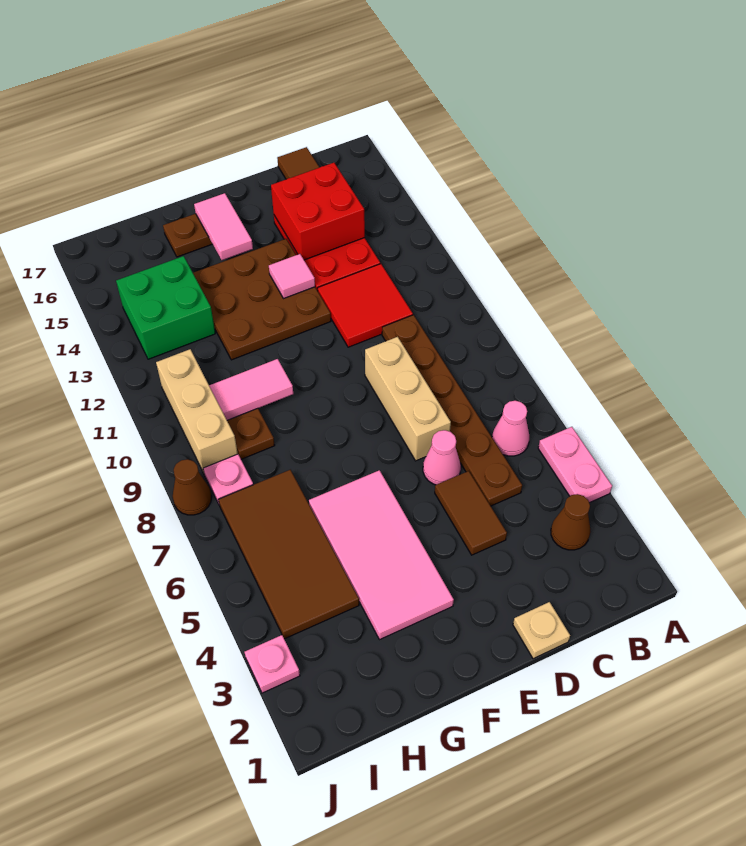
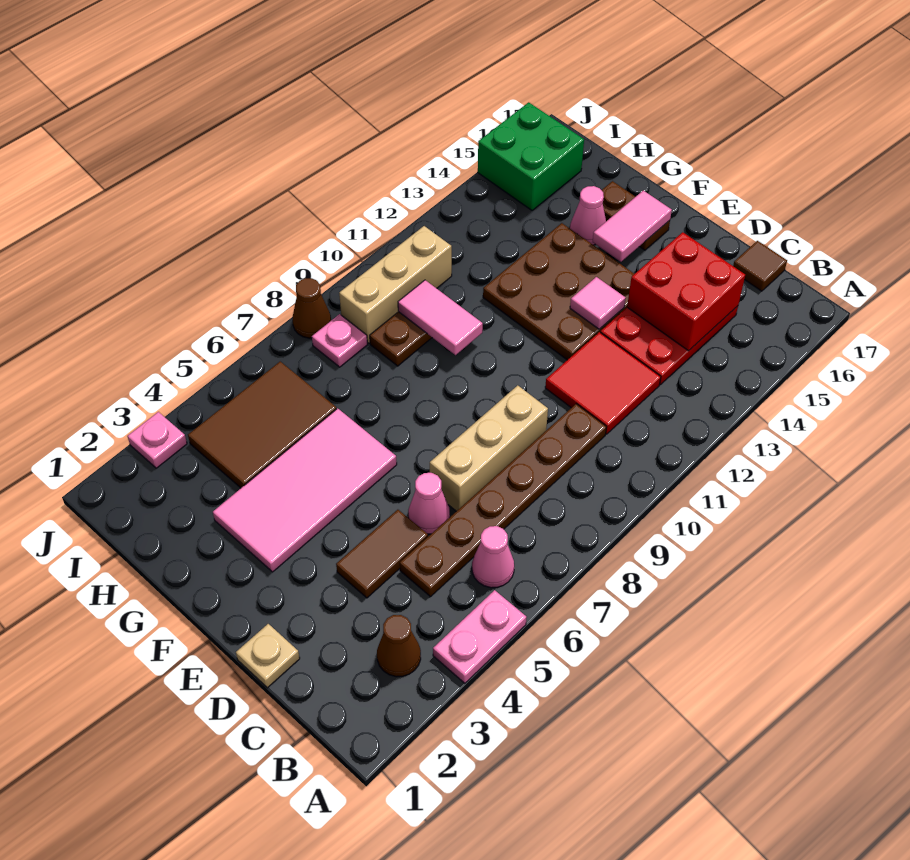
none -> pink cone G15 level 1
brown tile H4:I7 level 1 -> brown tile H4:I6 level 1
green brick H13:I14 level 1 -> green brick I15:J16 level 1

